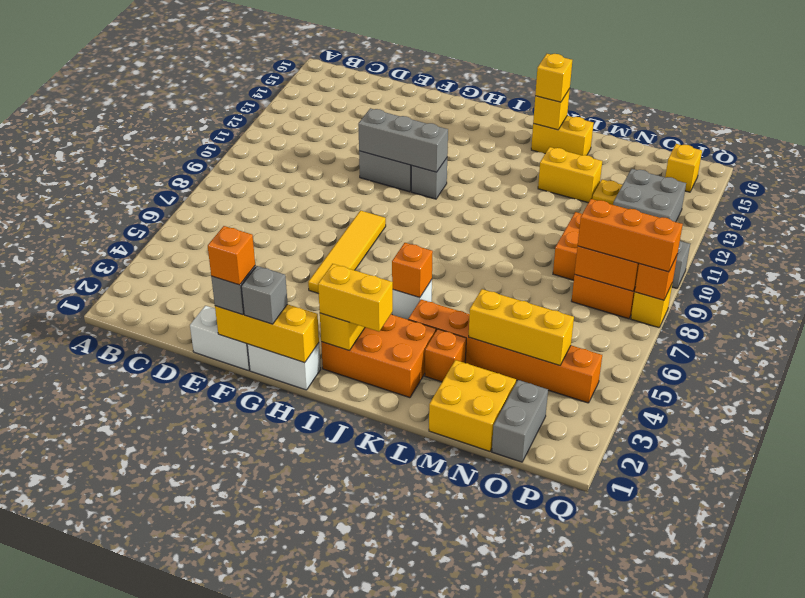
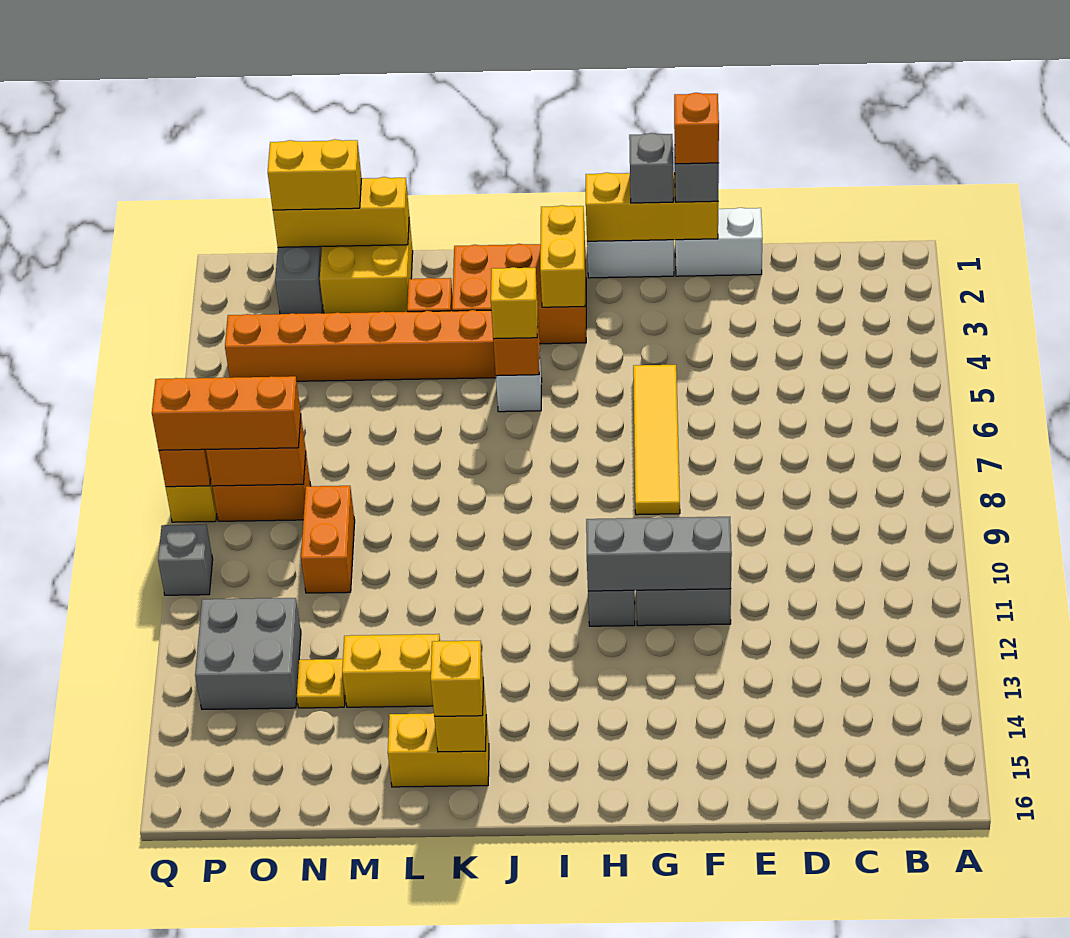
yellow brick I2:J2 level 3 -> yellow brick N1:O1 level 3
yellow brick M4:O4 level 2 -> yellow brick M1:O1 level 2
yellow brick P15 level 1 -> yellow brick J5 level 3

